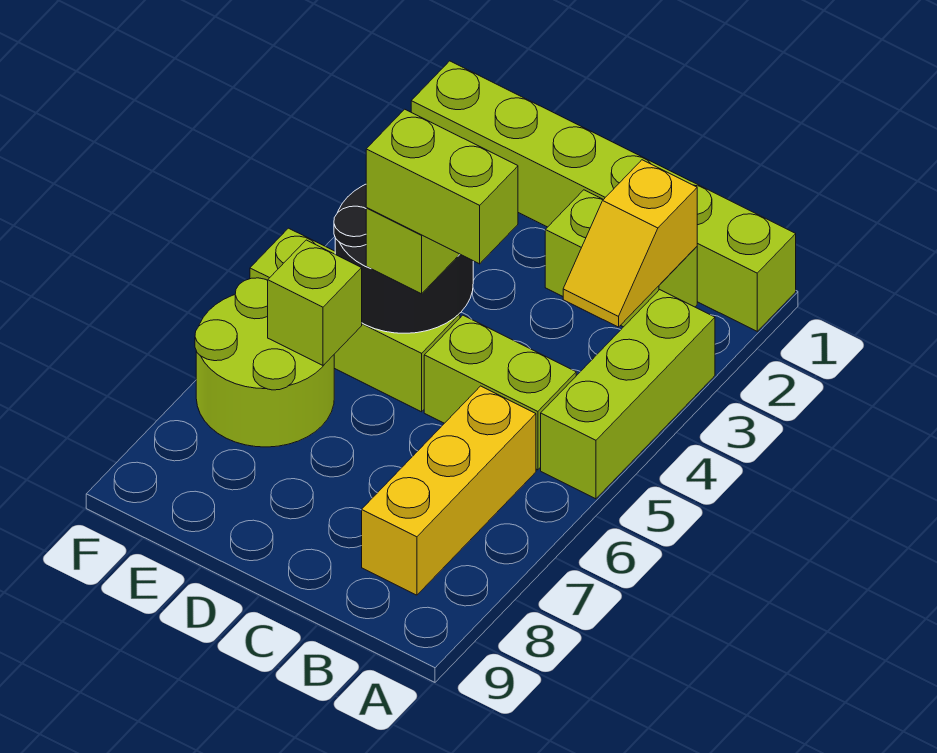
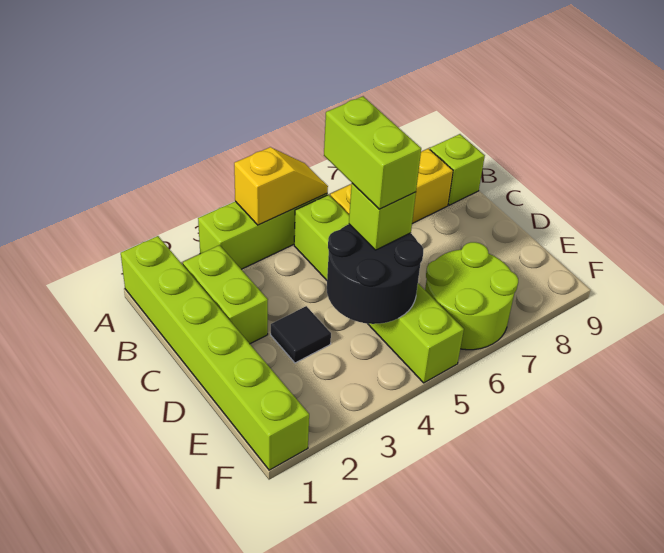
yellow slope B2:B3 level 2 top 2 -> yellow slope A4:A5 level 2 top 4
none -> black tile D3 level 1
lime brick E6 level 2 -> lime brick B9 level 1

